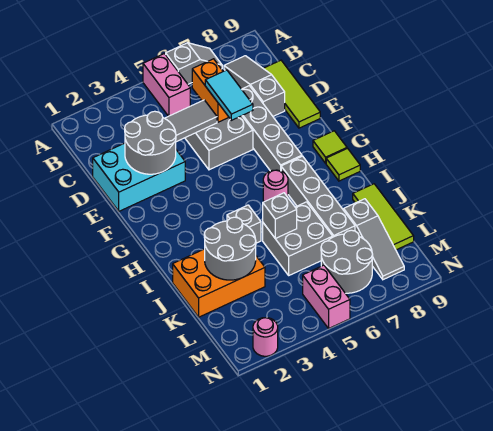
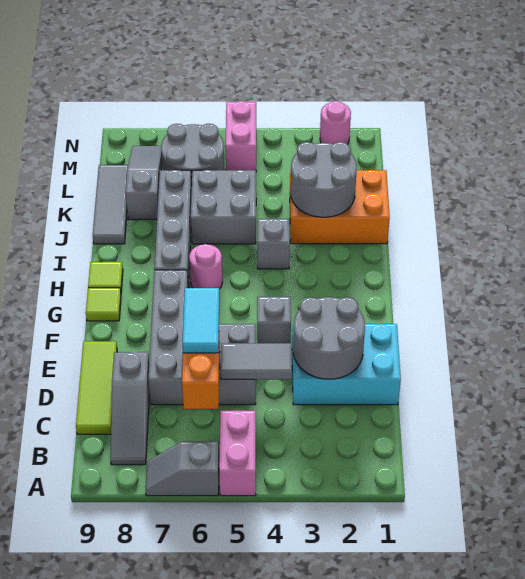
grey brick J5 level 2 -> grey brick F4 level 1
lime tile J9:L9 level 1 -> grey tile J9:L9 level 1

